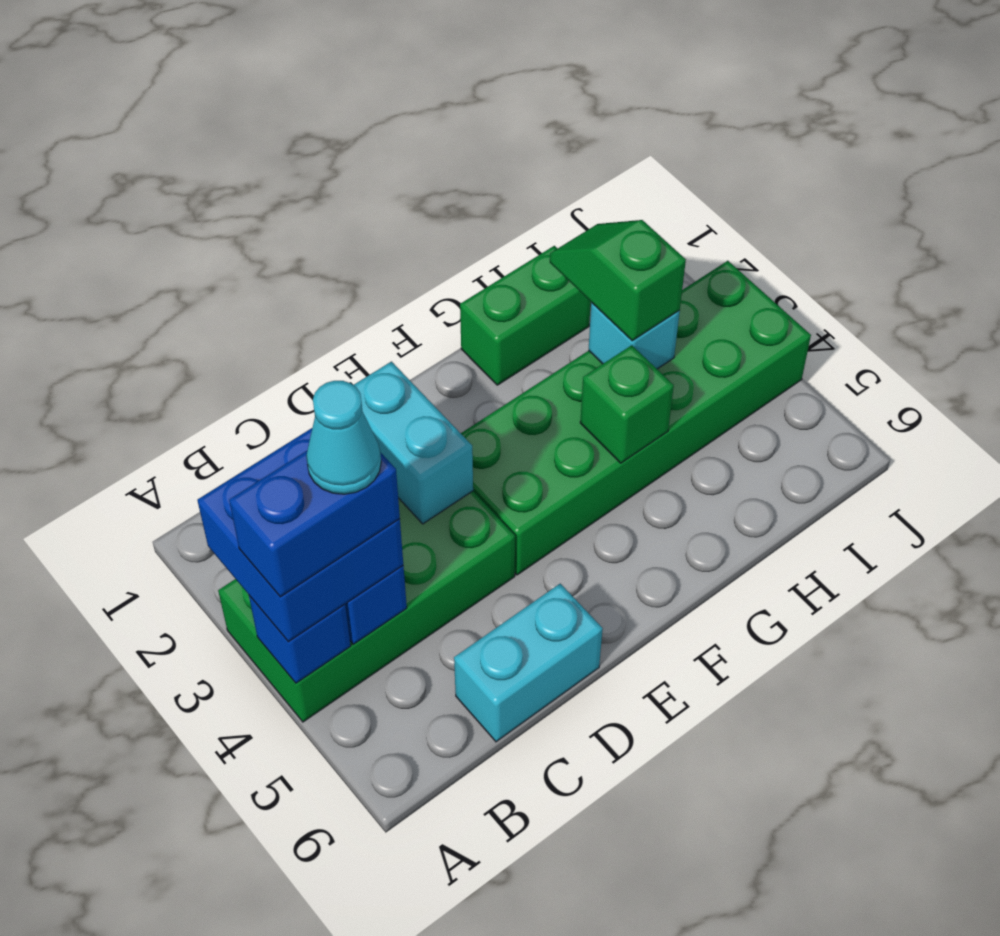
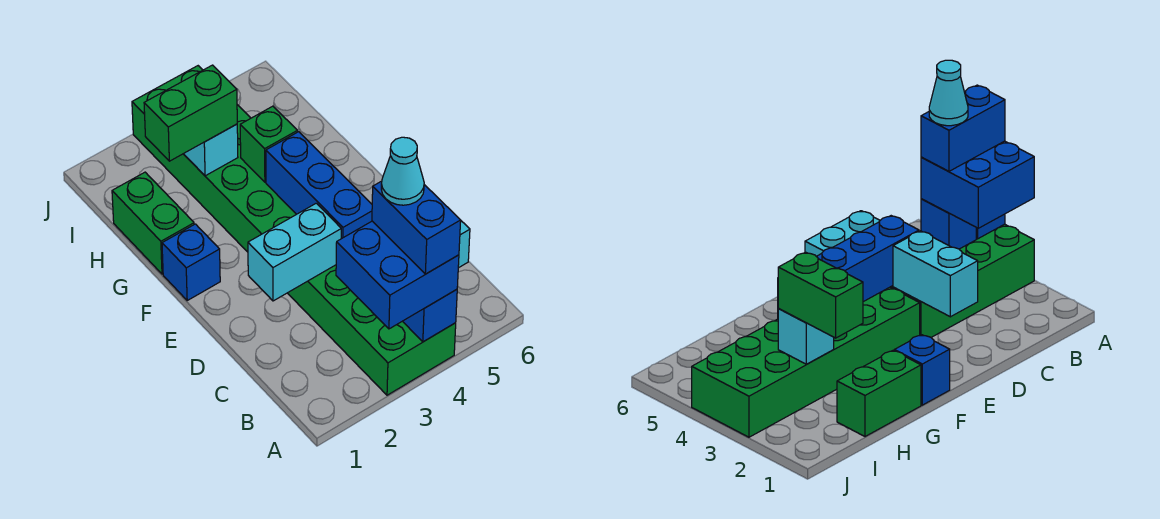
none -> blue brick D4:F4 level 2
none -> blue brick F1 level 1
green slope H2:H3 level 3 top 3 -> green brick H2:H3 level 3

